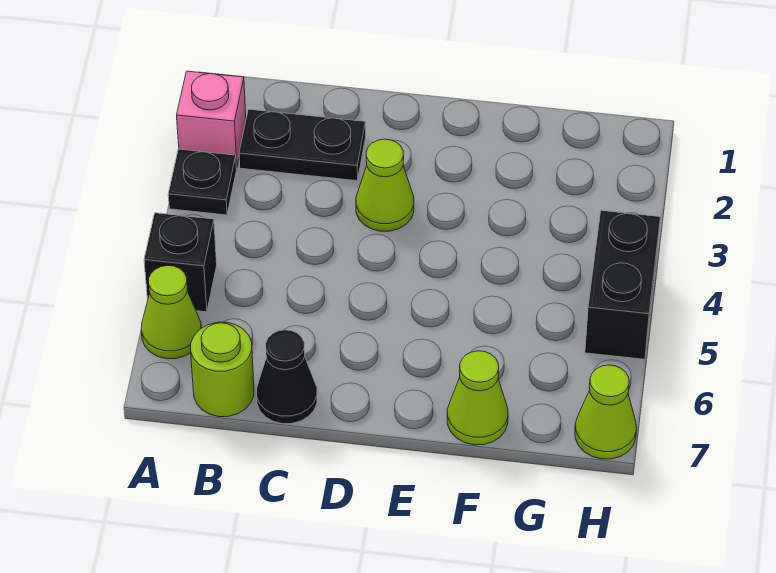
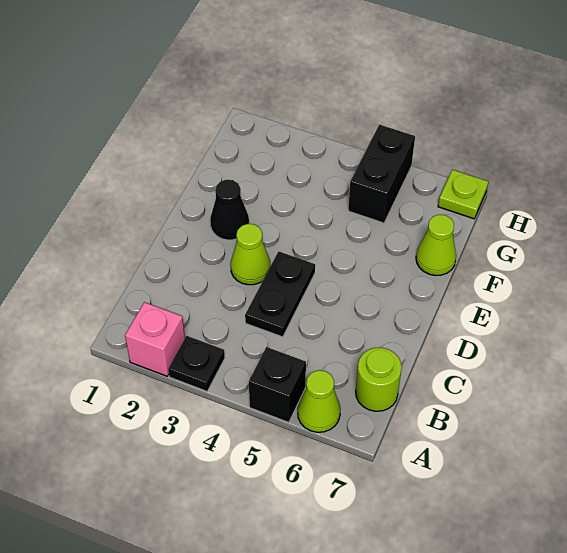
black plate B2:C2 level 1 -> black plate C4:D4 level 1
black cone C7 level 1 -> black cone E2 level 1
black brick H4:H5 level 1 -> black brick G5:H5 level 1
lime cone H7 level 1 -> lime plate H7 level 1

